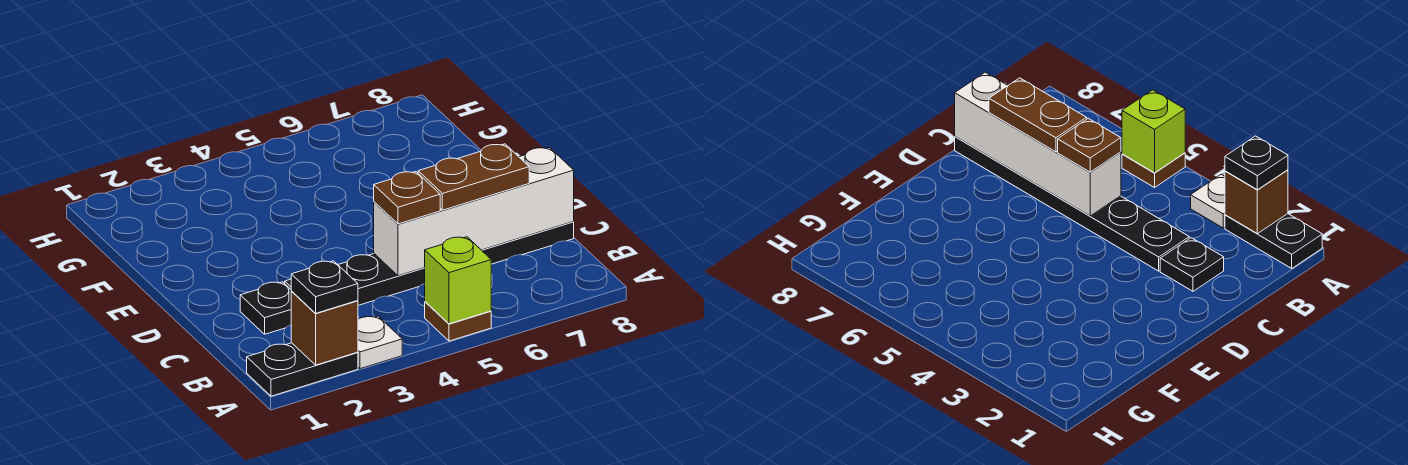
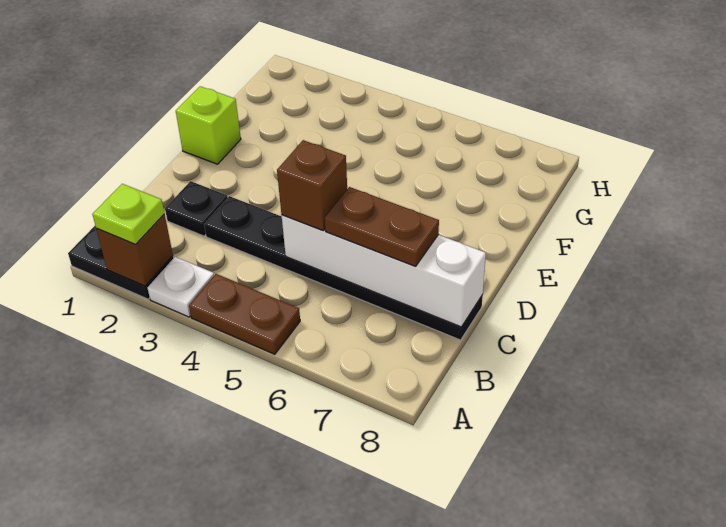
black plate A2 level 3 -> lime plate A2 level 3
brown plate A5 level 1 -> brown plate A4:A5 level 1
lime brick A5 level 2 -> lime brick E1 level 1
brown plate C5 level 3 -> brown brick C5 level 3

